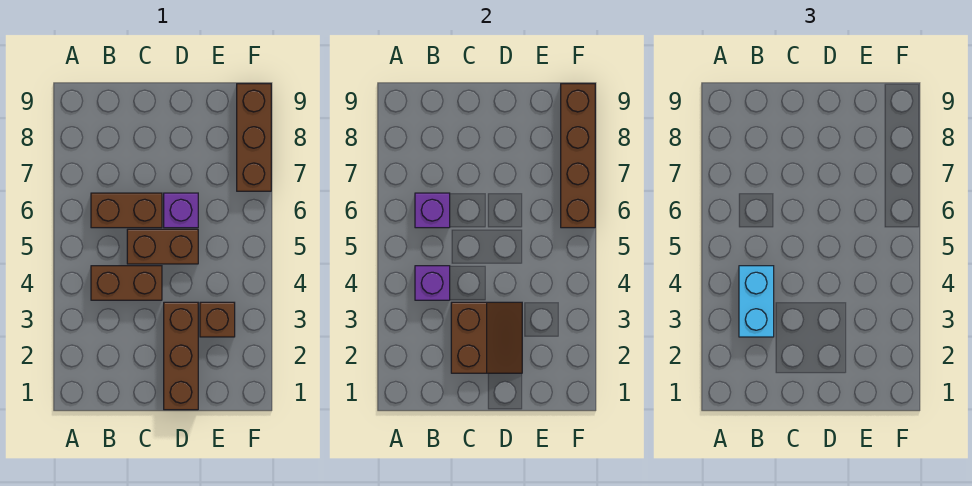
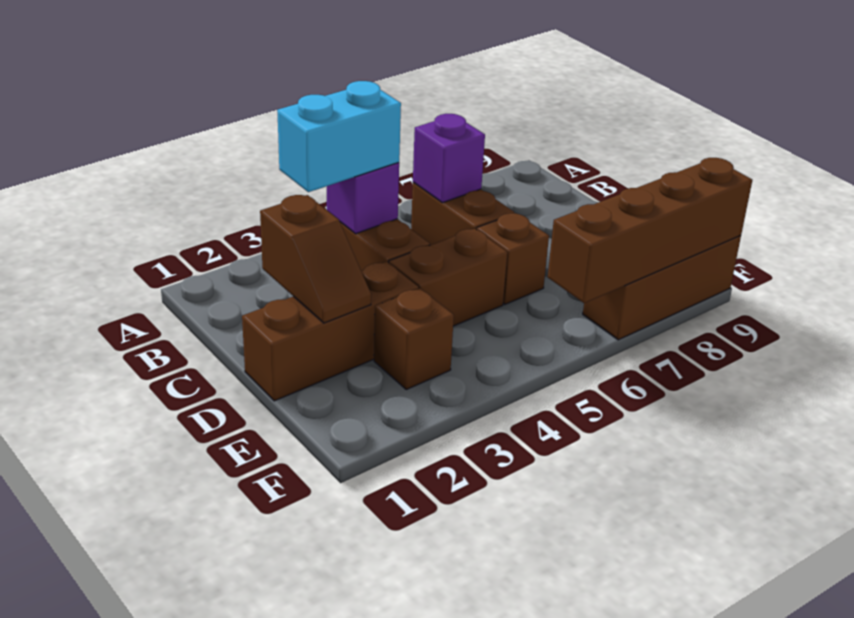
brown slope C2:D3 level 2 top C -> brown slope C2:D2 level 2 top C
brown brick C5:D5 level 1 -> brown brick D4:D5 level 1
purple brick D6 level 1 -> brown brick D6 level 1

